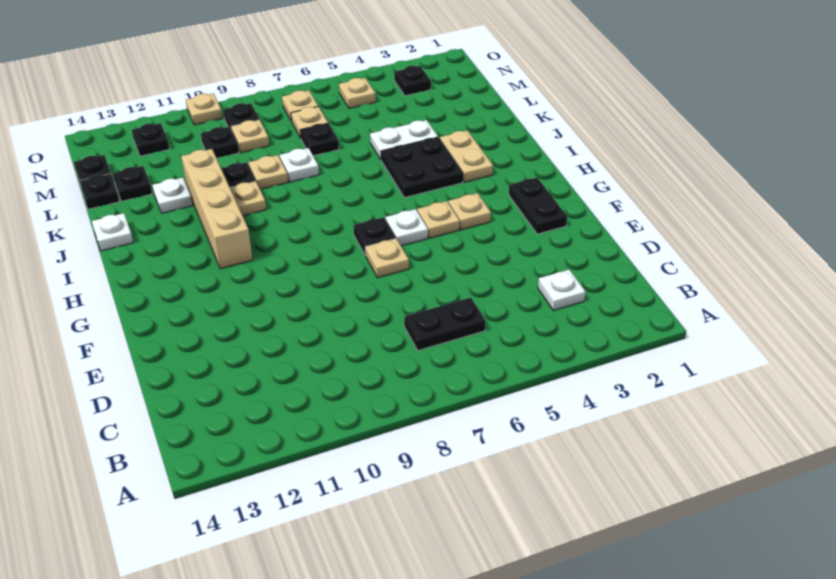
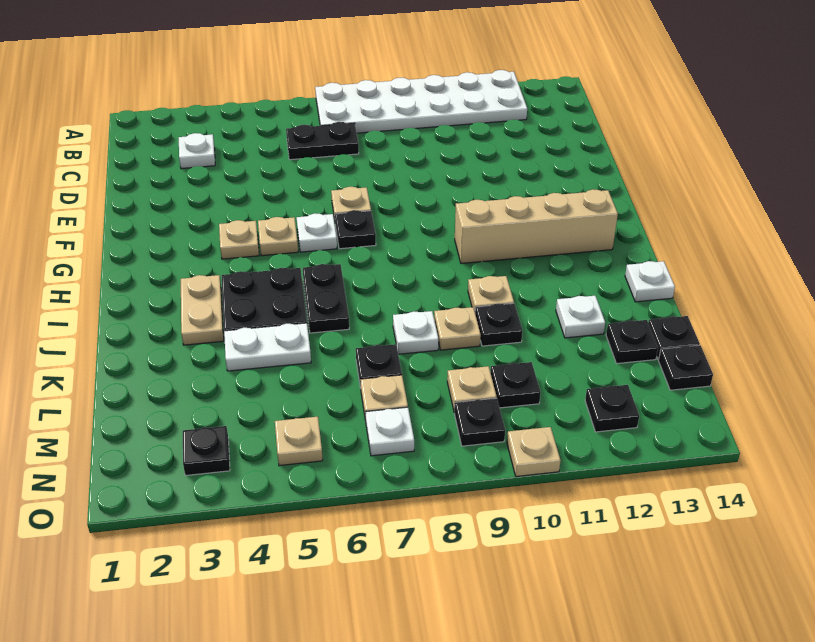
none -> white plate A7:B12 level 1
black plate F2:G2 level 1 -> black plate I6:J6 level 1
tan brick H11:K11 level 1 -> tan brick H10:H13 level 1
tan plate N7 level 1 -> white plate N7 level 1

